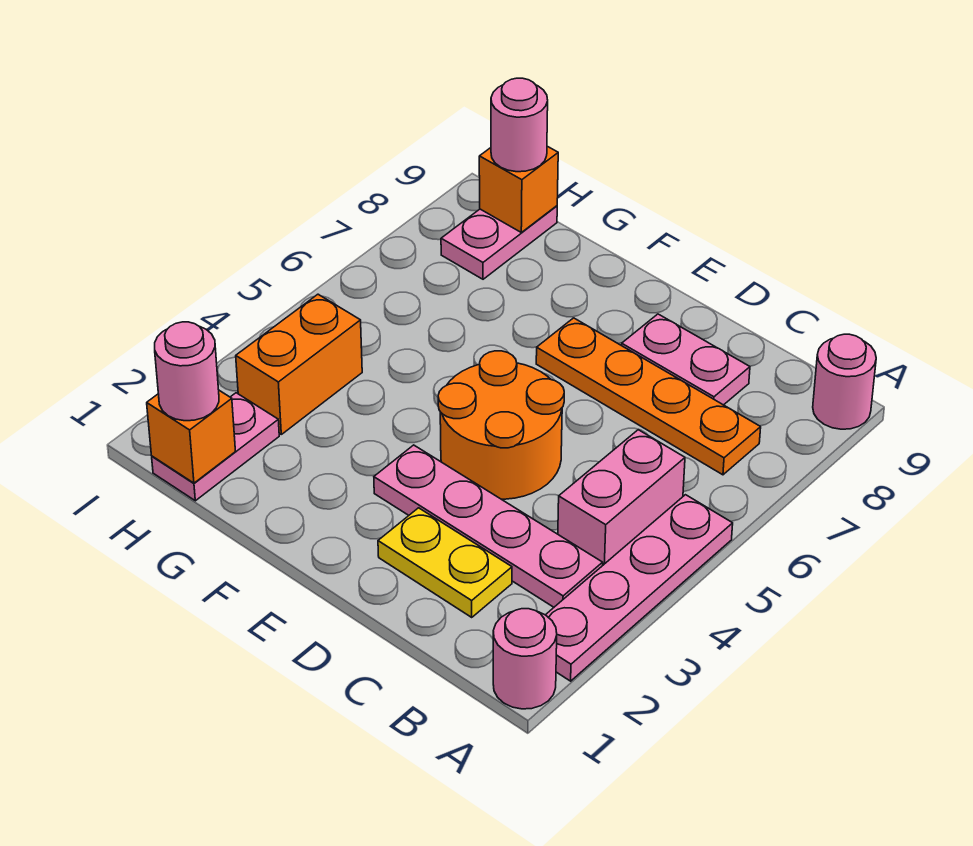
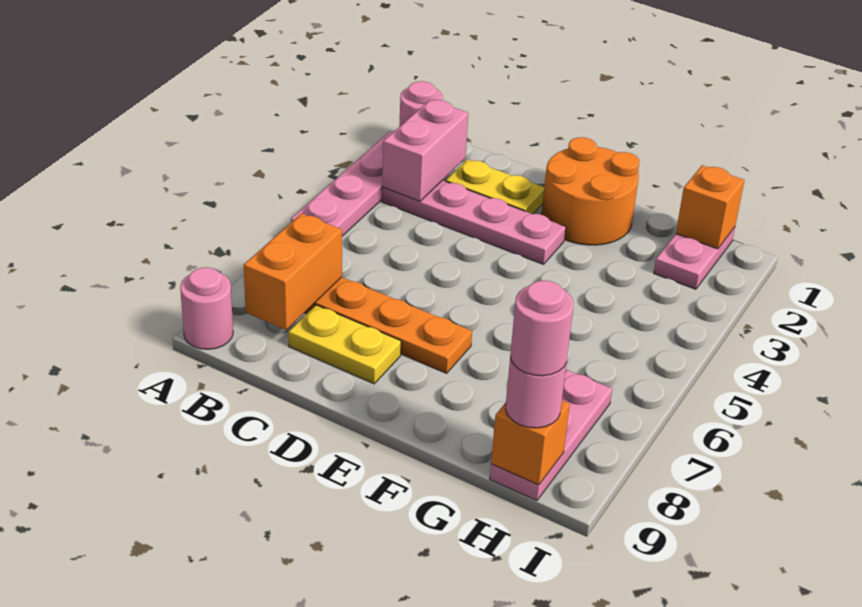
pink brick B4:B5 level 1 -> pink brick B2:B3 level 2
pink plate C8:D8 level 1 -> yellow plate C8:D8 level 1
orange round brick D4:E5 level 1 -> orange round brick E1:F2 level 1
pink round brick H1 level 3 -> pink round brick H9 level 4
orange brick H3:H4 level 1 -> orange brick B7:B8 level 2
pink plate H8:H9 level 1 -> pink plate H7:H9 level 1

